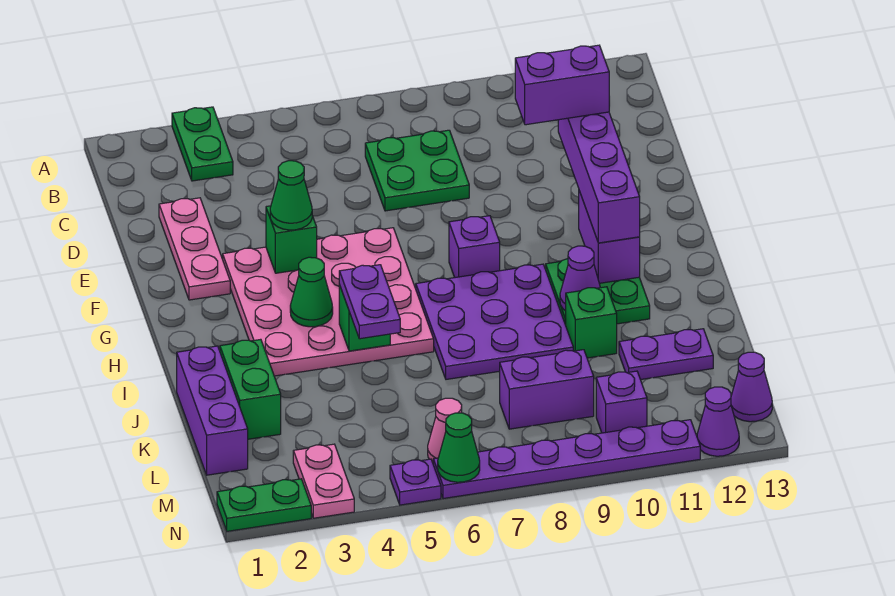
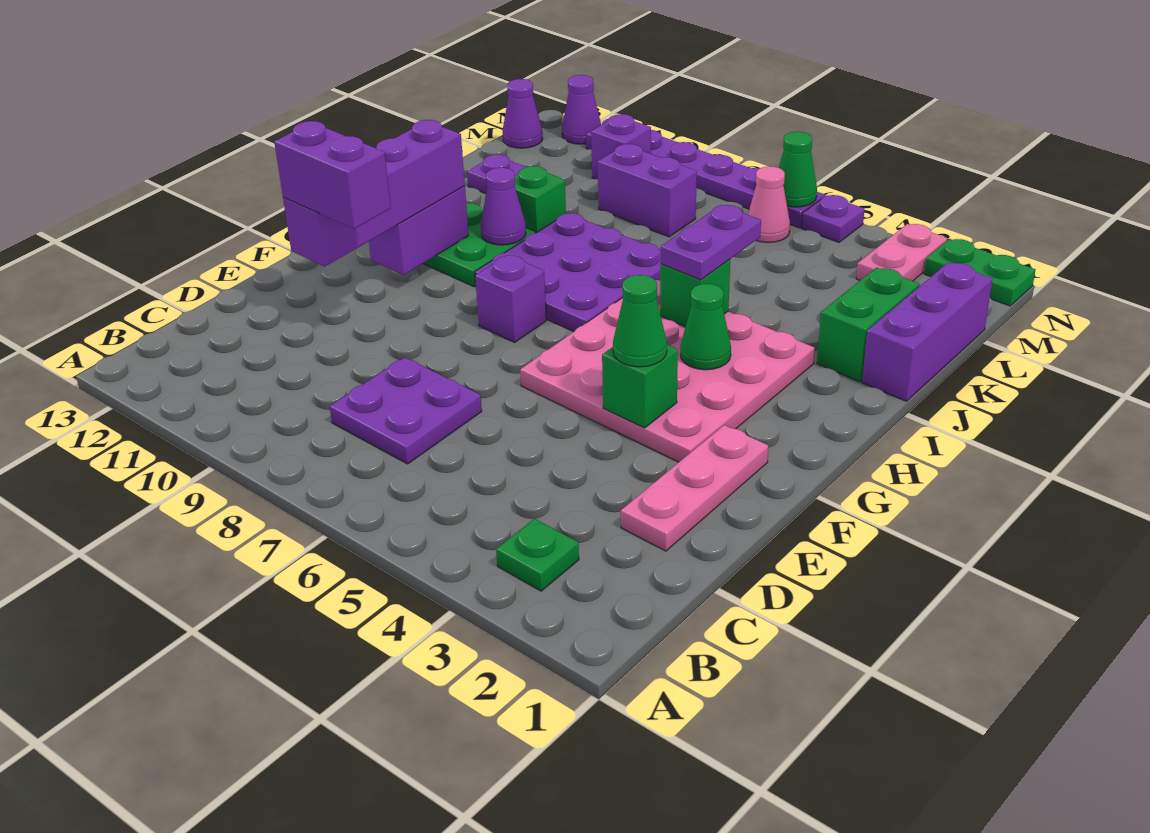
green plate A3:B3 level 1 -> green plate B3 level 1
green plate C7:D8 level 1 -> purple plate C7:D8 level 1

